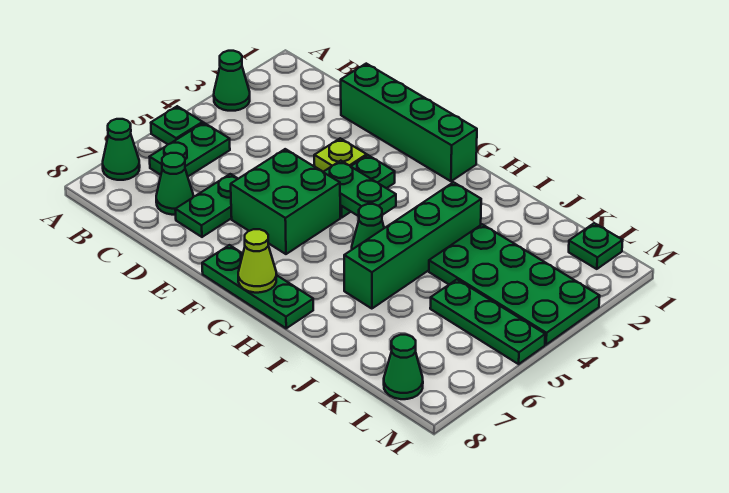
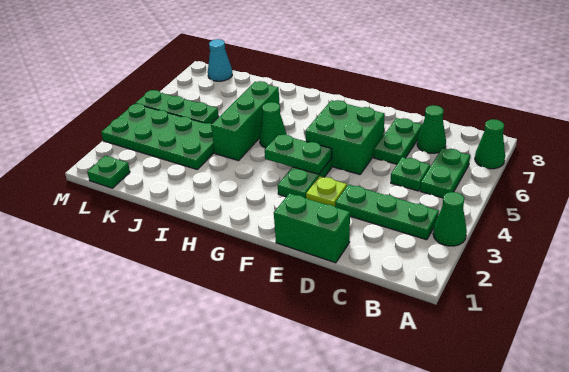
green plate A5 level 1 -> green plate C5 level 1
green brick D1:G1 level 1 -> green brick D1:E1 level 1
green plate F8:H8 level 1 -> green plate B3:D3 level 1
lime cone G8 level 2 -> none
green brick I3:I6 level 1 -> green brick I4:I6 level 1
green cone L8 level 1 -> cyan cone L8 level 1

